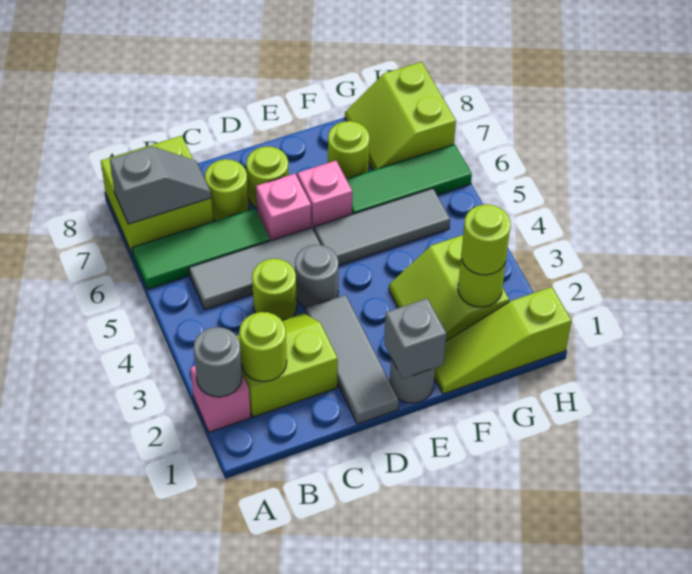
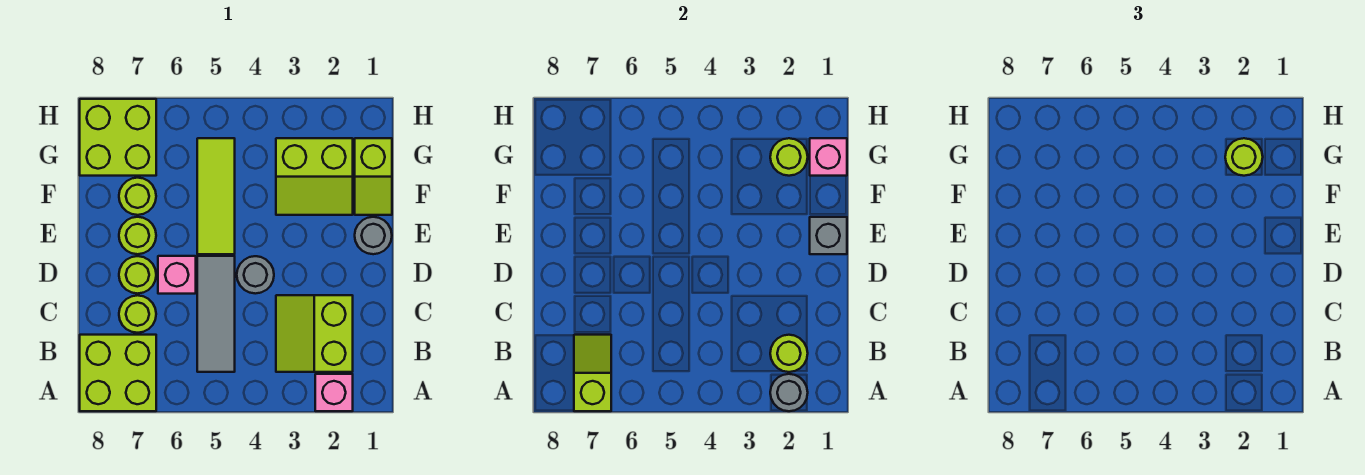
green tile A6:C6 level 1 -> none
grey slope A7:B7 level 2 top A -> lime slope A7:B7 level 2 top A
lime round brick C4 level 1 -> lime round brick E7 level 1
grey tile D1:D3 level 1 -> none
grey tile E5:G5 level 1 -> lime tile E5:G5 level 1
pink brick E6 level 1 -> pink brick G1 level 2
lime slope F1:H1 level 1 top H -> lime slope F1:G1 level 1 top G
green tile F6:H6 level 1 -> none
lime slope G7:H8 level 1 top H -> lime brick G7:H8 level 1

